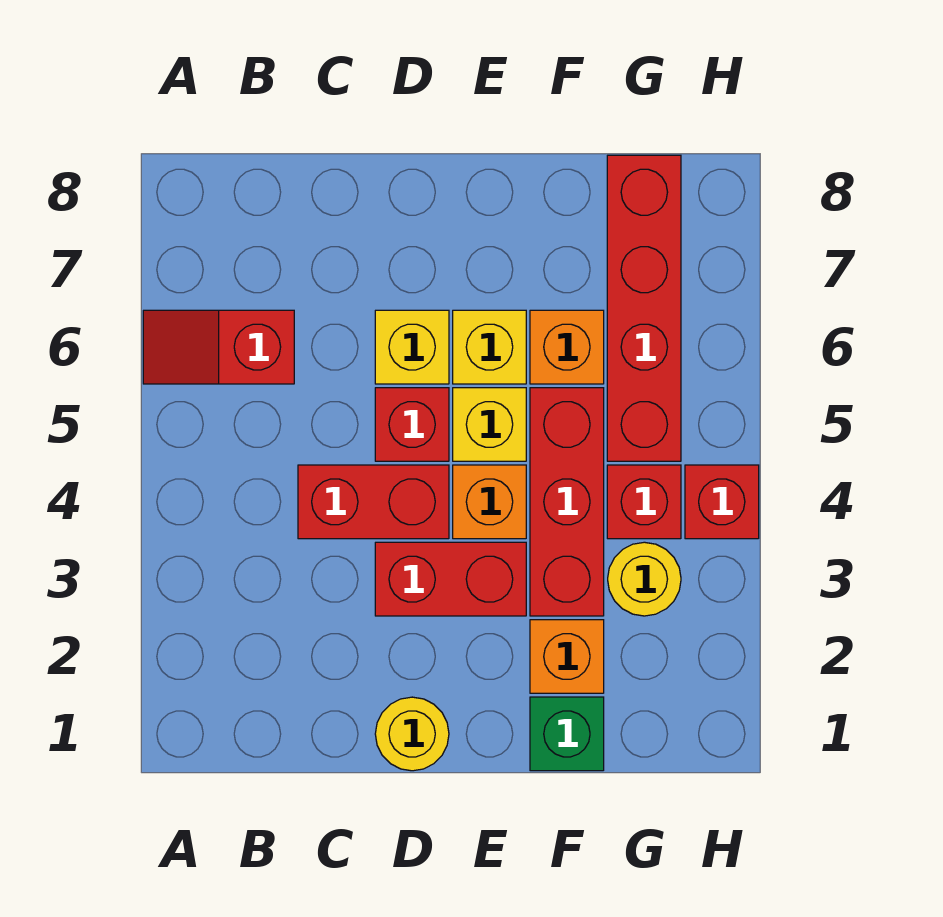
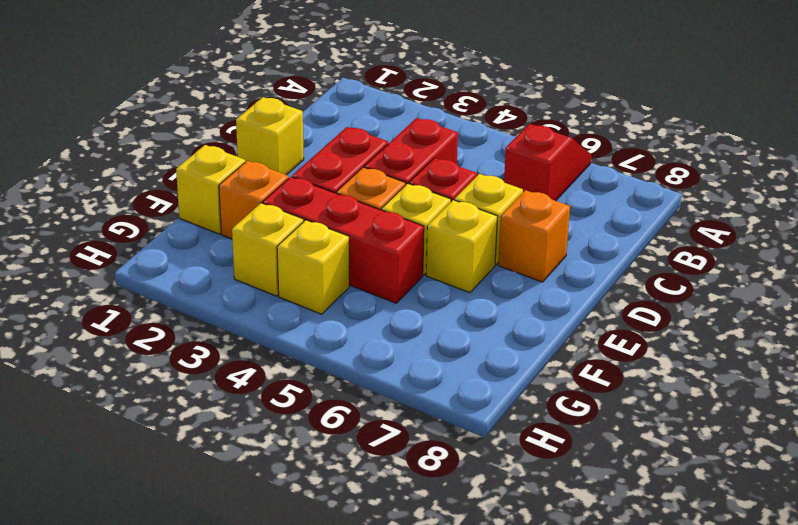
yellow round brick D1 level 1 -> yellow brick D1 level 1
green brick F1 level 1 -> yellow brick F1 level 1
orange brick F6 level 1 -> orange brick D7 level 1
yellow round brick G3 level 1 -> yellow brick G3 level 1
red brick G4 level 1 -> yellow brick G4 level 1
red brick G5:G8 level 1 -> none
red brick H4 level 1 -> none

